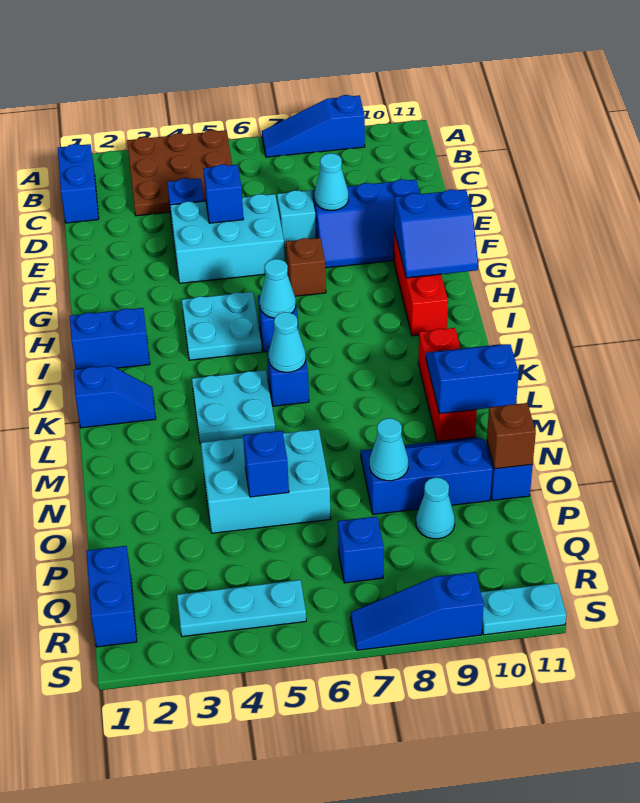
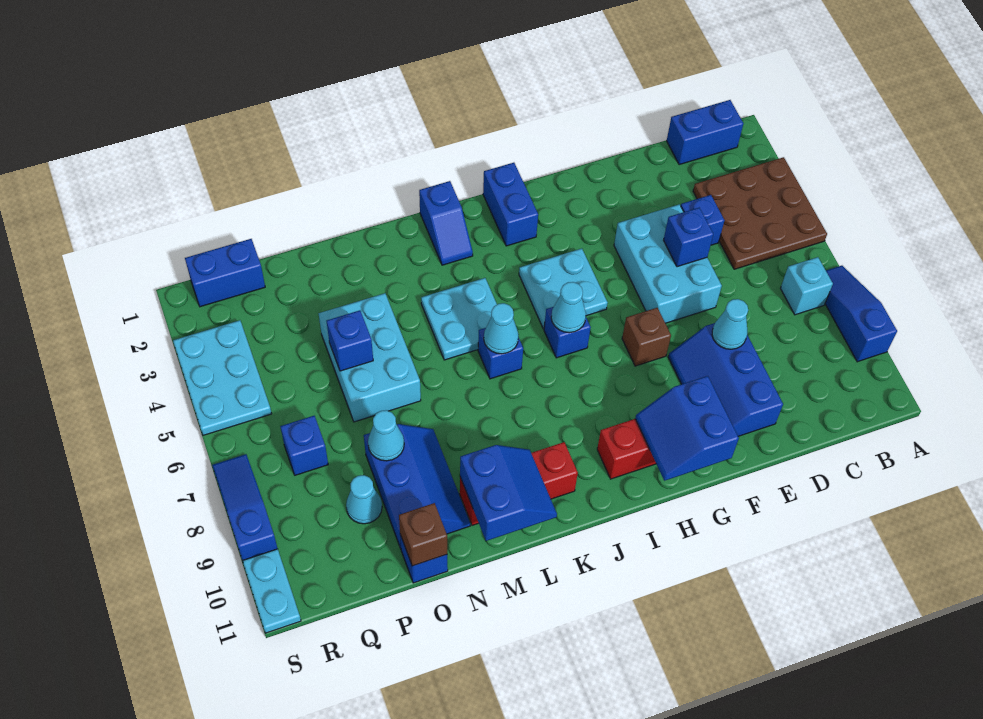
cyan brick E7 level 1 -> cyan brick B7 level 1
cyan plate R3:R5 level 1 -> cyan plate R3:S5 level 1

